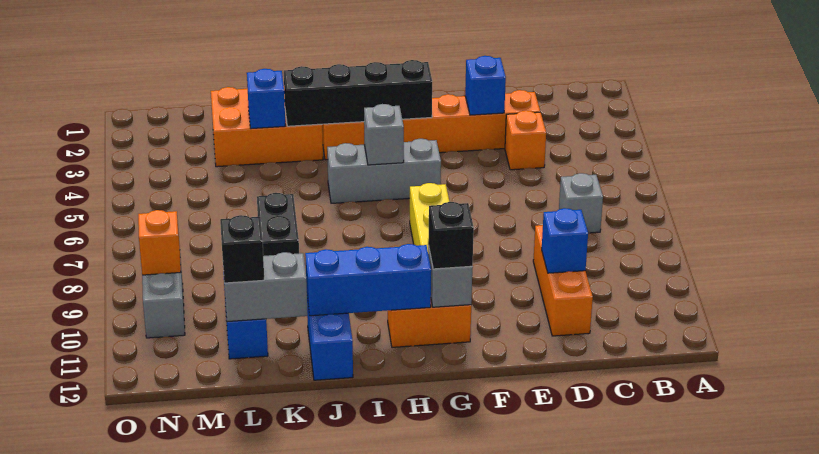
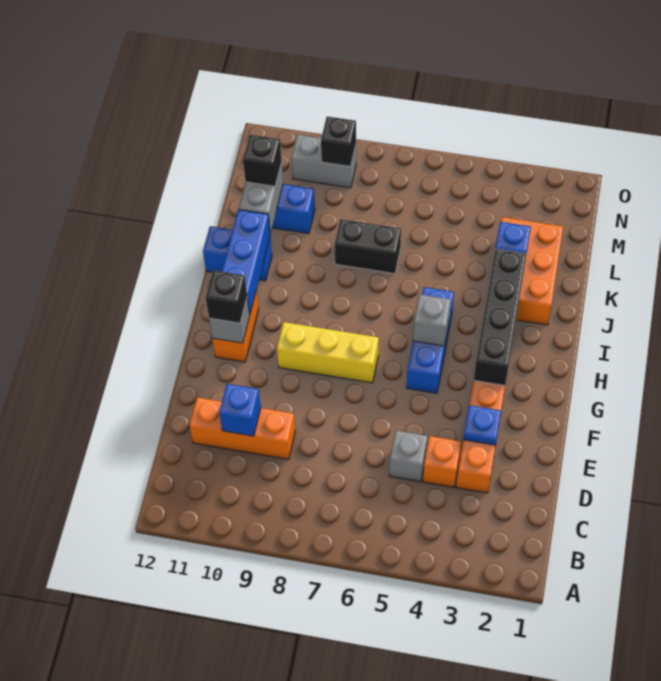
grey brick C7 level 1 -> grey brick D5 level 1
blue brick E3 level 2 -> blue plate E3 level 2
grey brick G5:I5 level 1 -> blue brick G5:I5 level 1
orange brick N9 level 2 -> black brick N9 level 2

